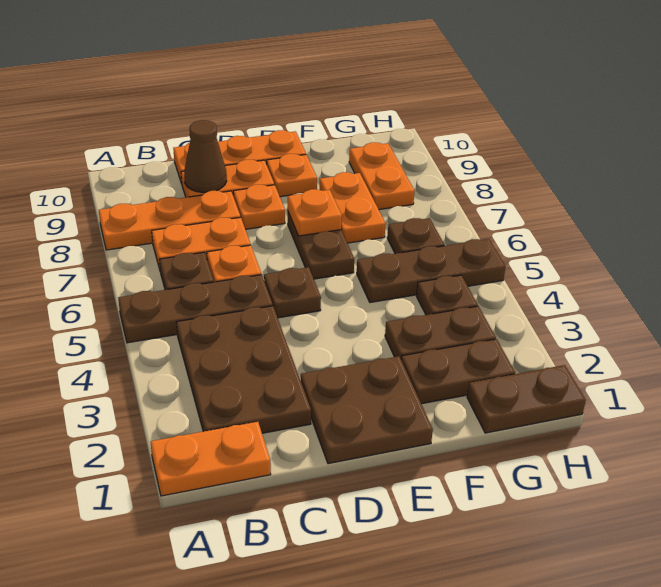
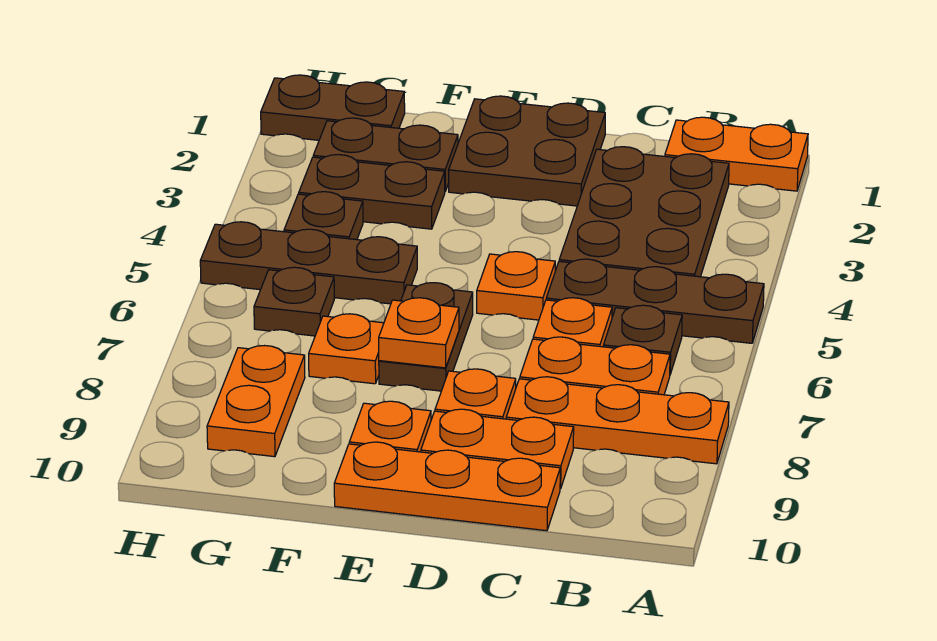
brown cone C9 level 2 -> none
brown plate D5 level 1 -> orange plate D5 level 1
orange plate F7:F8 level 1 -> orange plate F7 level 1

